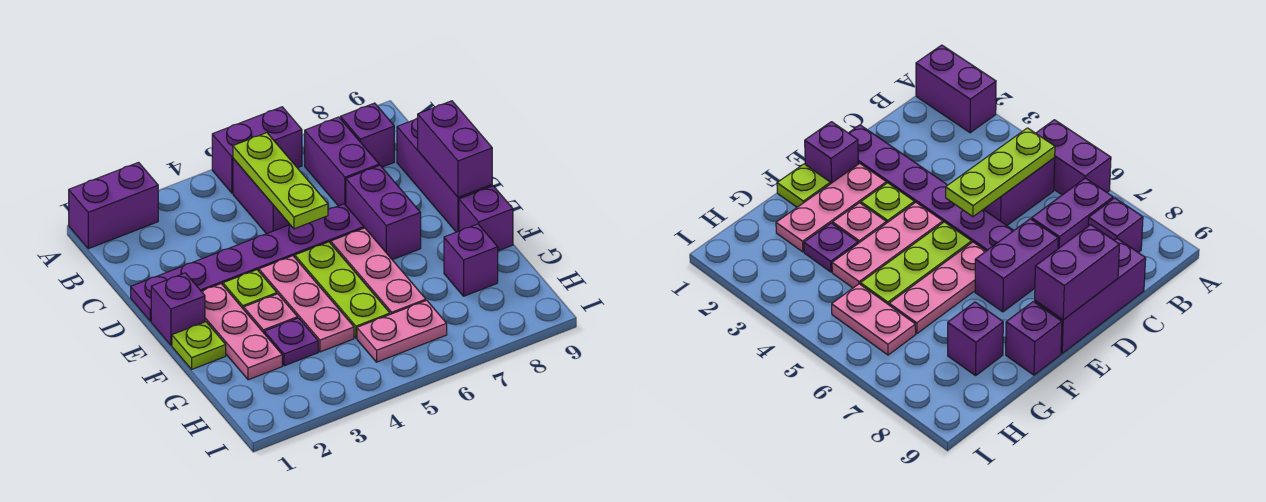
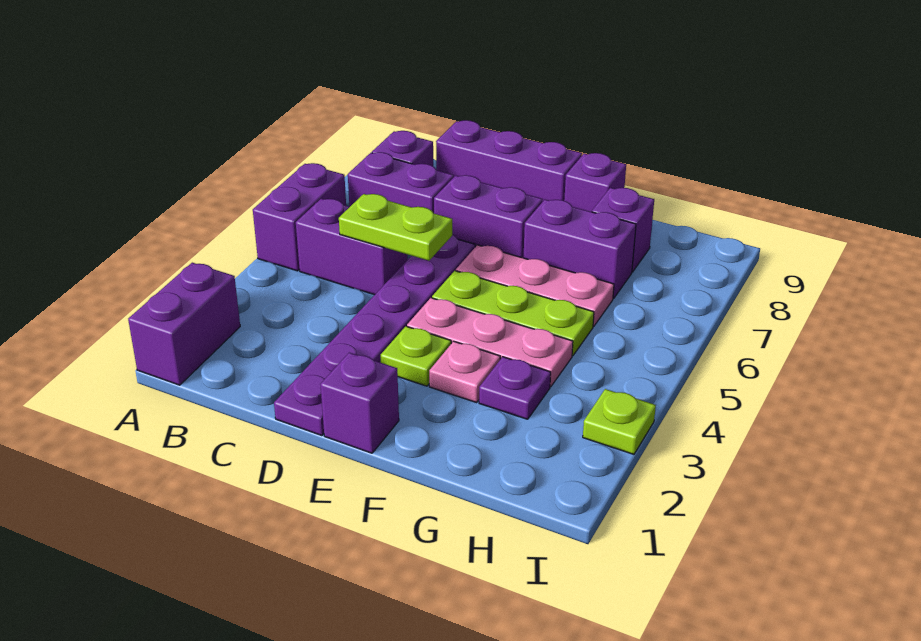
lime plate B5:D5 level 2 -> lime plate C5:D5 level 2
purple brick D9:E9 level 2 -> purple brick F7:G7 level 1
pink plate E2:G2 level 1 -> none
lime plate F1 level 1 -> lime plate I3 level 1
pink plate H5:H6 level 1 -> none

